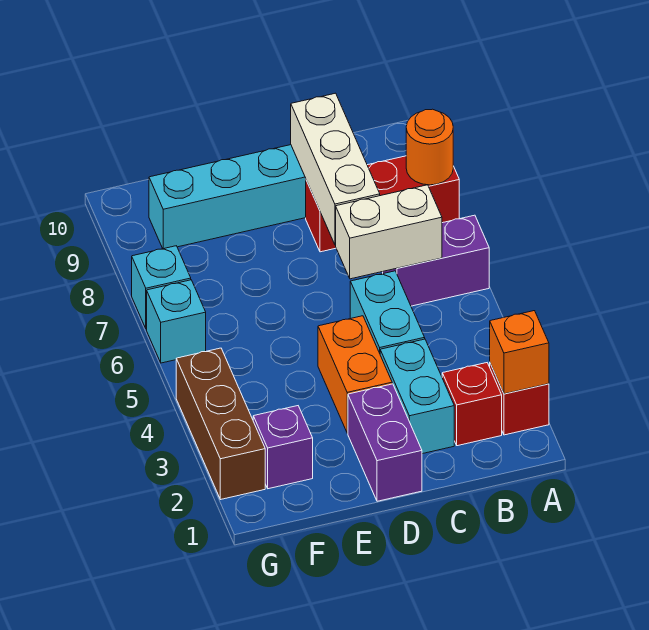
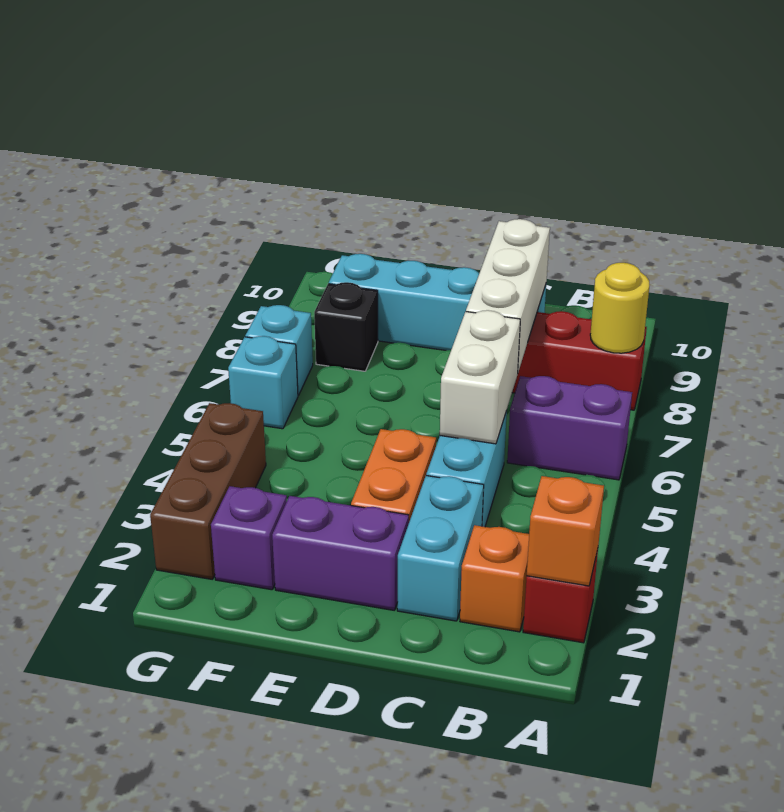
orange round brick A8 level 2 -> yellow round brick A8 level 2
red brick B2 level 1 -> orange brick B2 level 1
white brick B6:C6 level 2 -> white brick C5:C6 level 2
purple brick D1:D2 level 1 -> purple brick D2:E2 level 1
none -> black brick F8 level 1

